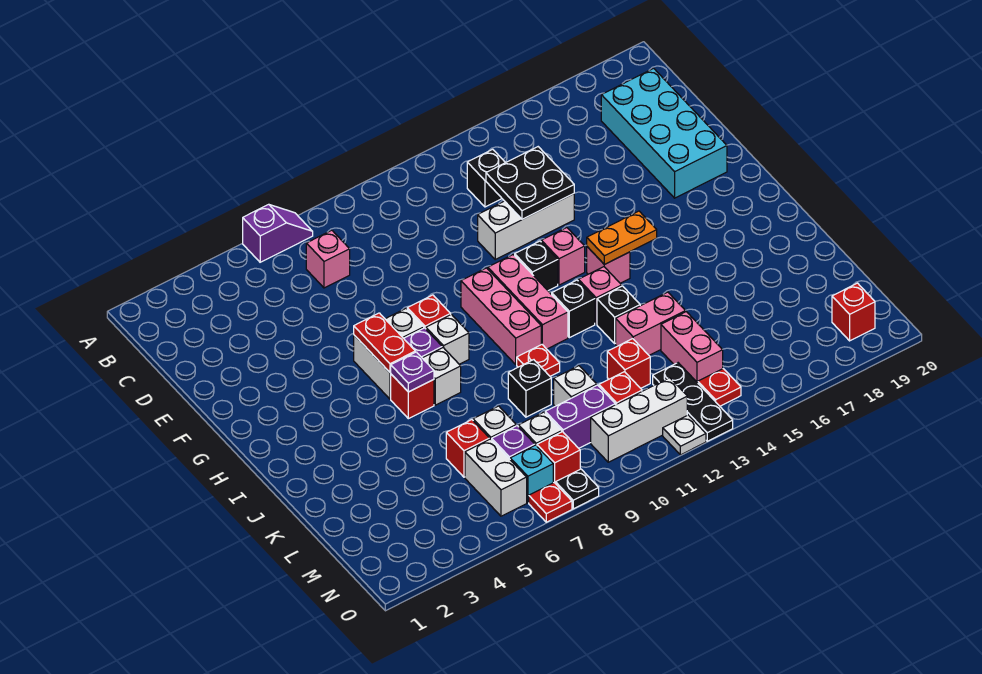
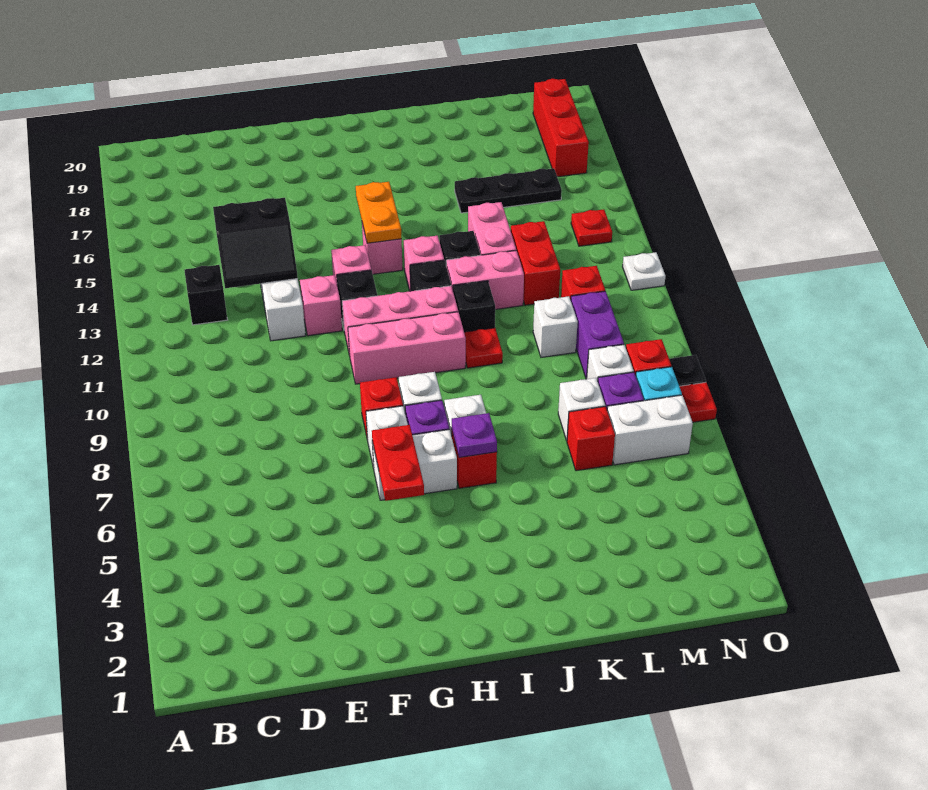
purple slope A6:A7 level 1 top 6 -> none
pink brick C7 level 1 -> pink brick F12 level 1
cyan brick C18:F19 level 1 -> none
black plate D13:E14 level 2 -> black slope D13:E14 level 2 top 14
red plate G6:H6 level 2 -> red plate G5:G6 level 2
black brick K9 level 1 -> black brick J11 level 1
red brick L12 level 1 -> red brick L12:L13 level 1
pink brick L14:M14 level 1 -> pink brick J12:K12 level 1
black plate M13:O13 level 1 -> black plate K16:M16 level 1
white brick N10:N12 level 1 -> none
red brick N19 level 1 -> red brick N17:N19 level 1

